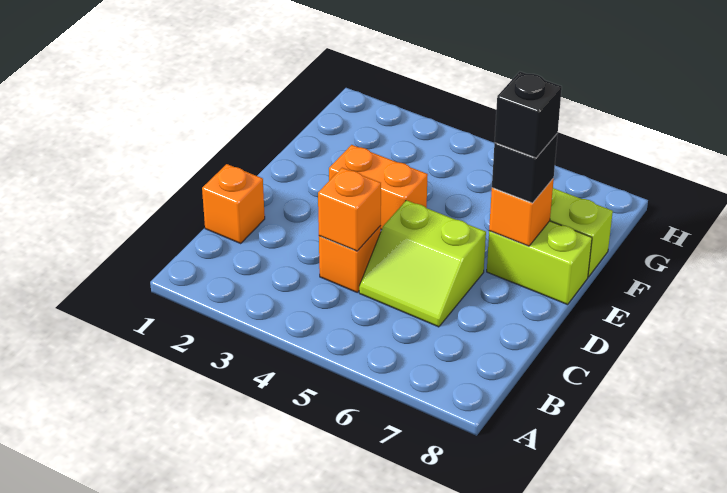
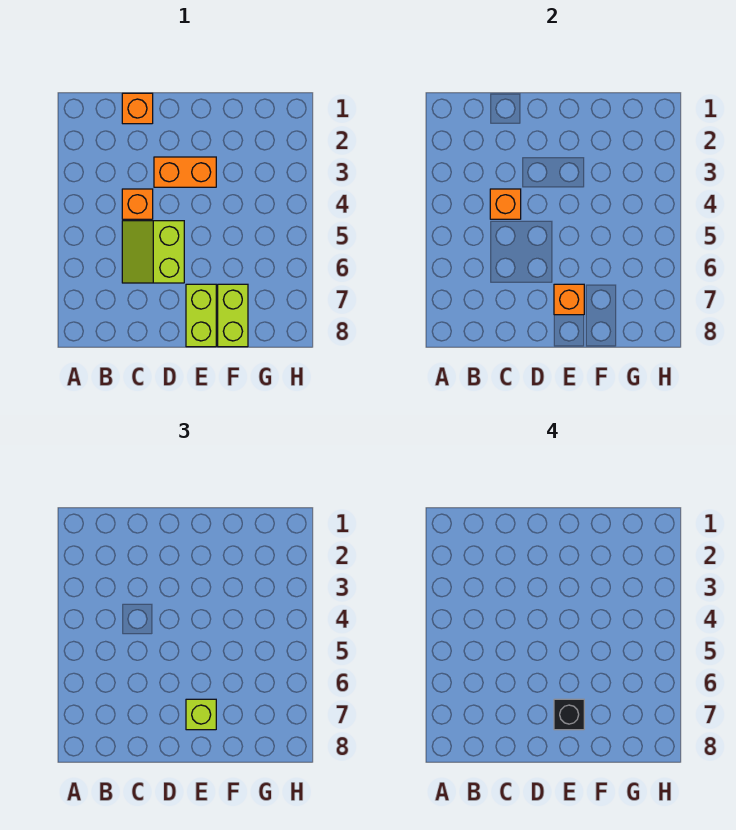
orange brick E3:E4 level 1 -> orange brick D3:E3 level 1
black brick E7 level 3 -> lime brick E7 level 3

